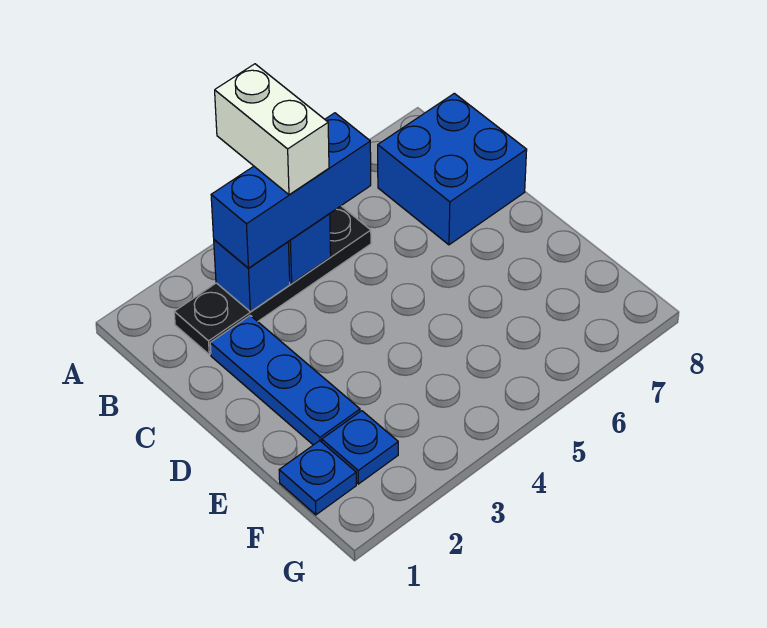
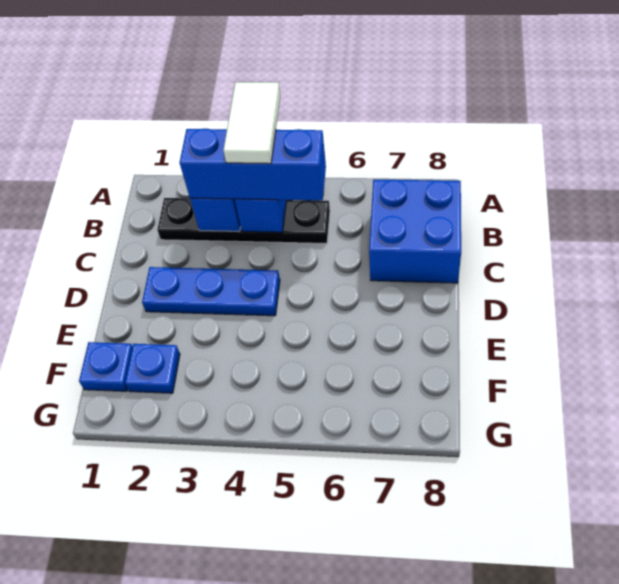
white brick A4:B4 level 4 -> white tile A4:B4 level 4
blue plate C2:E2 level 1 -> blue plate D2:D4 level 1

